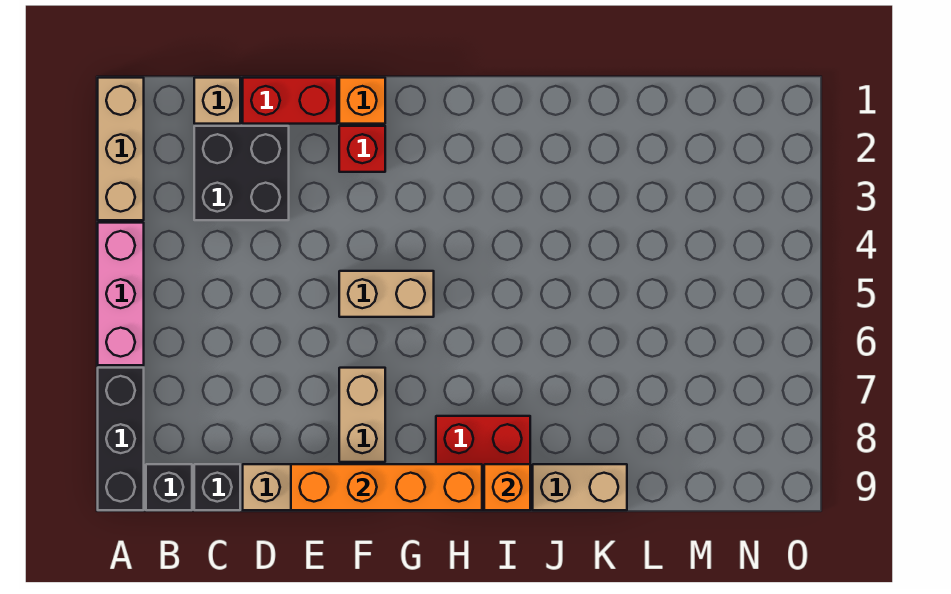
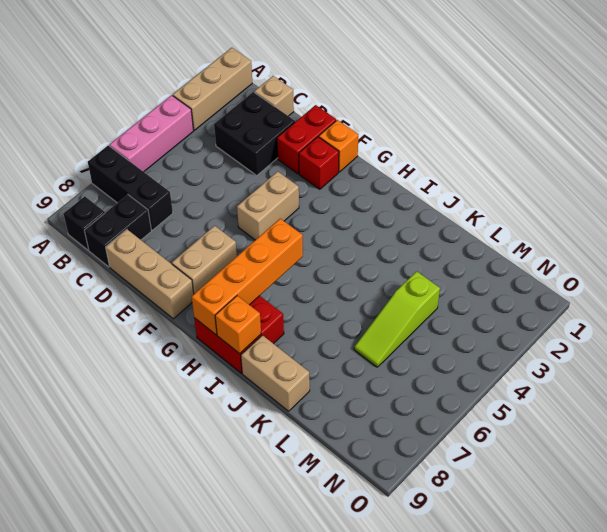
black brick A7:A9 level 1 -> black brick A7:C7 level 1
black brick C9 level 1 -> black brick C8:C9 level 1
red brick D1:E1 level 1 -> red brick E1:E2 level 1
orange brick E9:H9 level 2 -> orange brick H6:H9 level 2
tan brick F5:G5 level 1 -> tan brick F4:F5 level 1
none -> lime slope L4:L6 level 1 top 4

